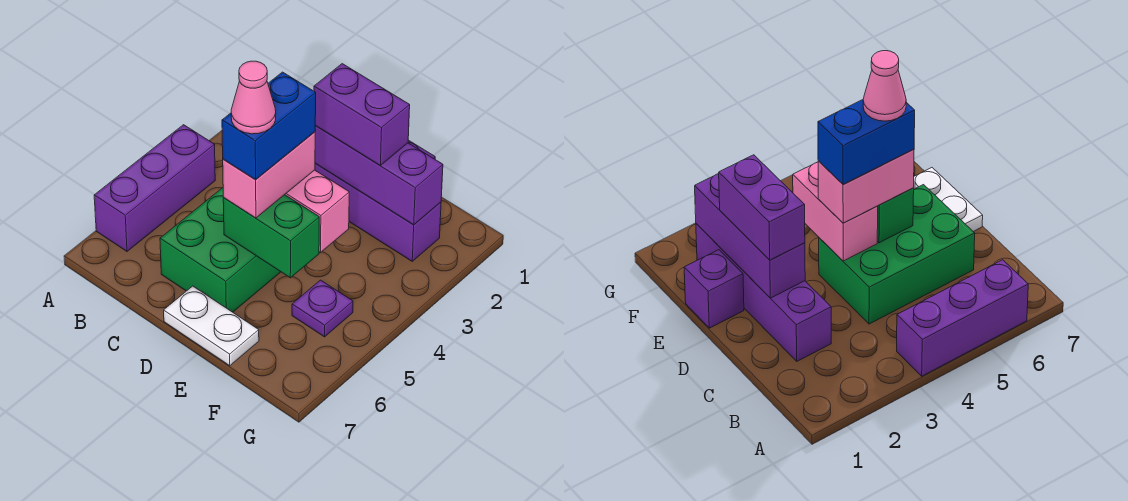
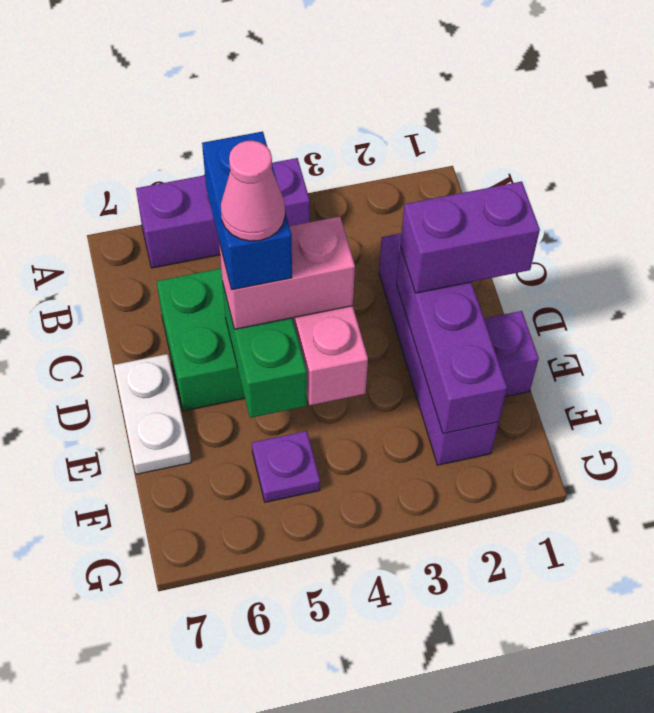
purple brick D2:E2 level 3 -> purple brick D1:D2 level 3
blue brick D4:D5 level 4 -> blue brick C5:D5 level 4

